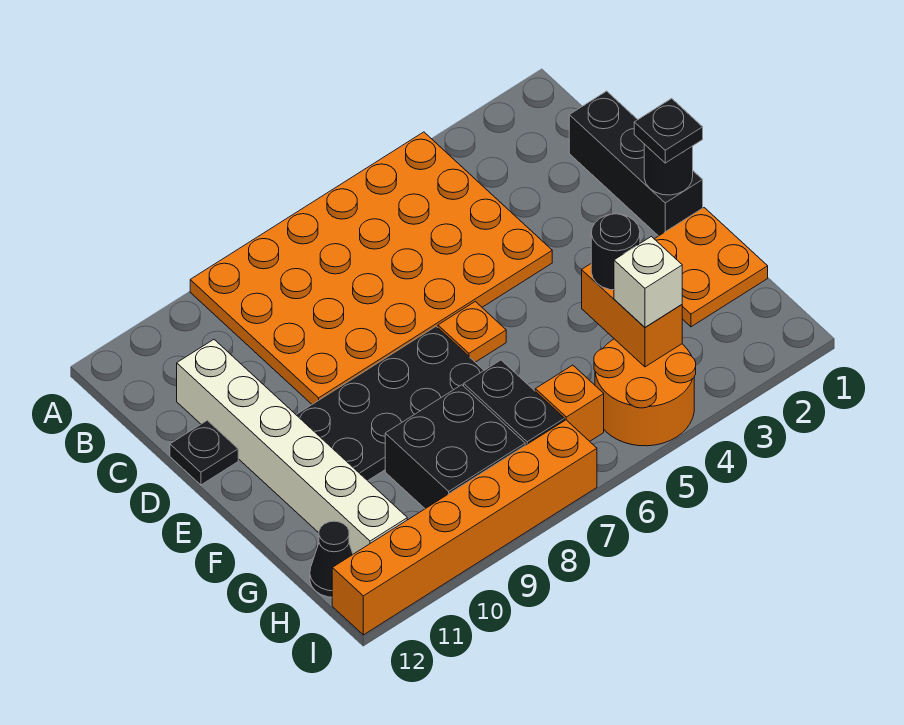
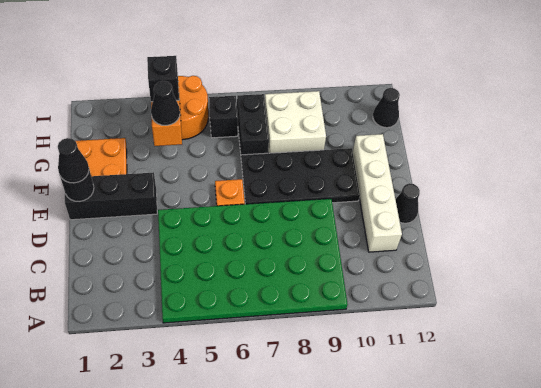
orange plate A4:D9 level 1 -> green plate A4:D9 level 1
black brick C1:E1 level 1 -> black brick E1:E3 level 1
white brick C11:H11 level 1 -> white brick C11:F11 level 1
black plate D12 level 1 -> black cone D12 level 1
black plate E1 level 3 -> black cone E1 level 3
black round brick G4 level 3 -> black cone G4 level 3
black brick G8:H9 level 1 -> white brick G8:H9 level 1
white brick H4 level 3 -> black brick H4 level 3
orange brick H6 level 1 -> black brick H6 level 1
orange brick I7:I12 level 1 -> none

